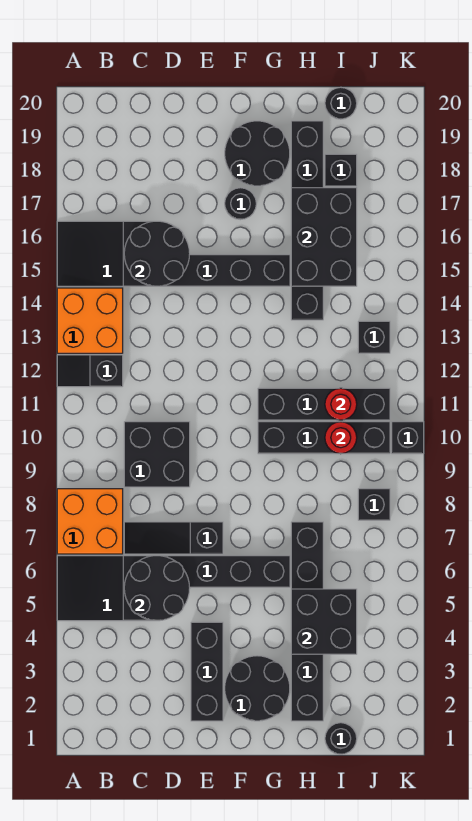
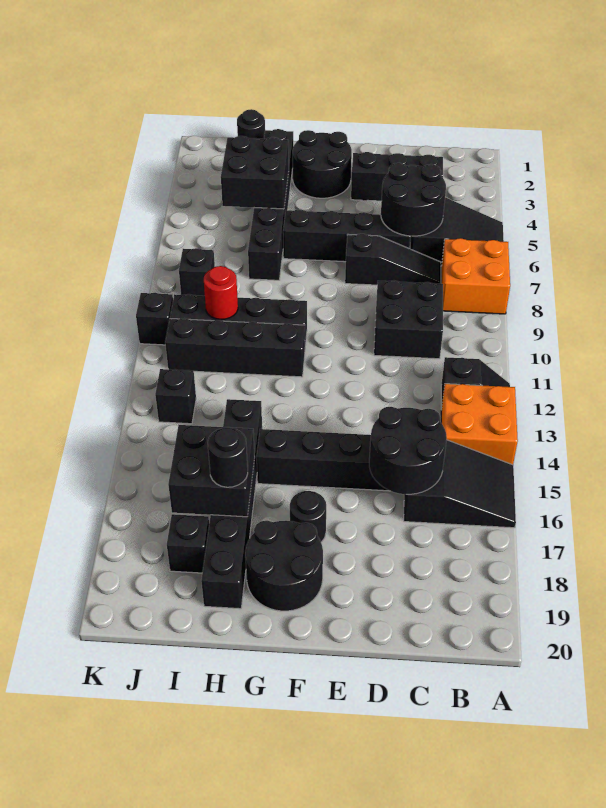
black brick E2:E4 level 1 -> black brick C3:E3 level 1
black brick H15:I17 level 2 -> black brick H16:I17 level 2
red round brick I11 level 2 -> none
black round brick I20 level 1 -> black round brick H17 level 3

